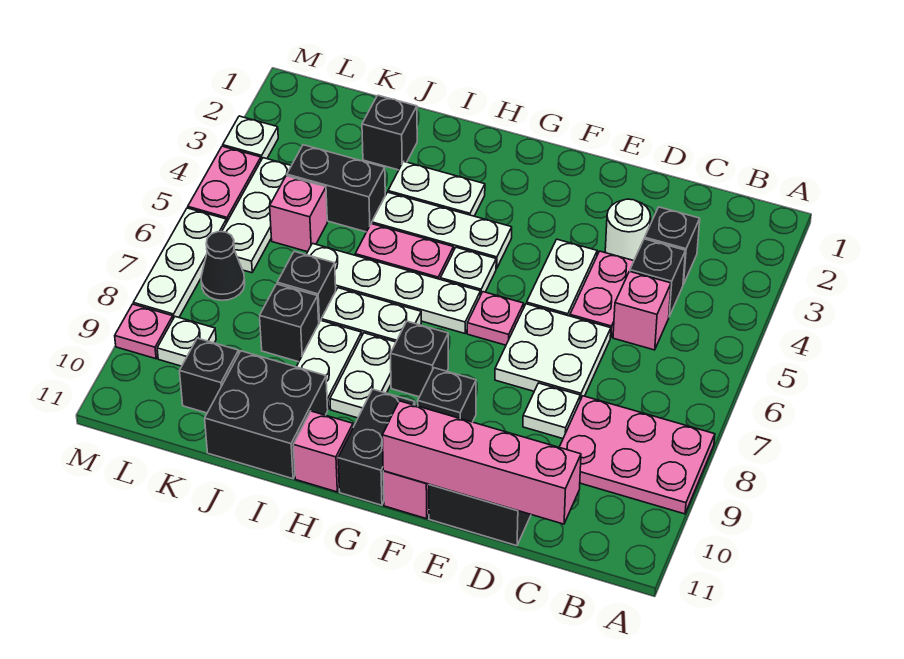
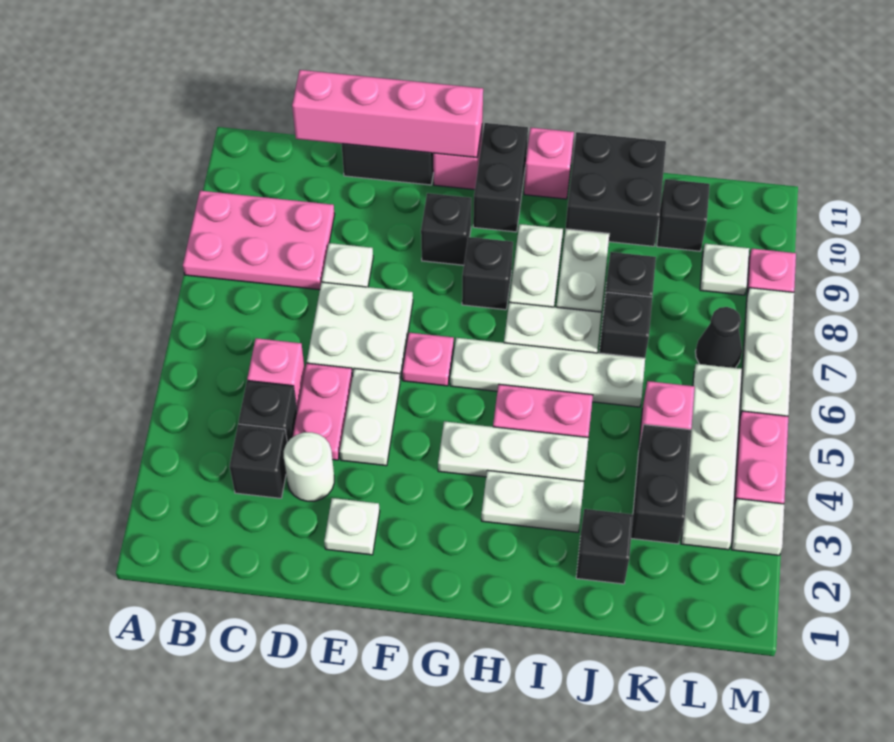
white plate G5 level 1 -> white plate E2 level 1
black brick J4:K4 level 1 -> black brick K3:K4 level 1
white plate L4:L6 level 1 -> white plate L3:L6 level 1

